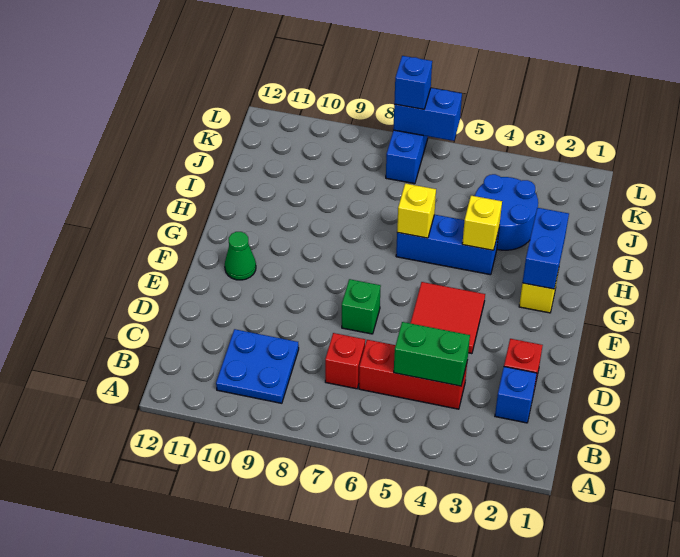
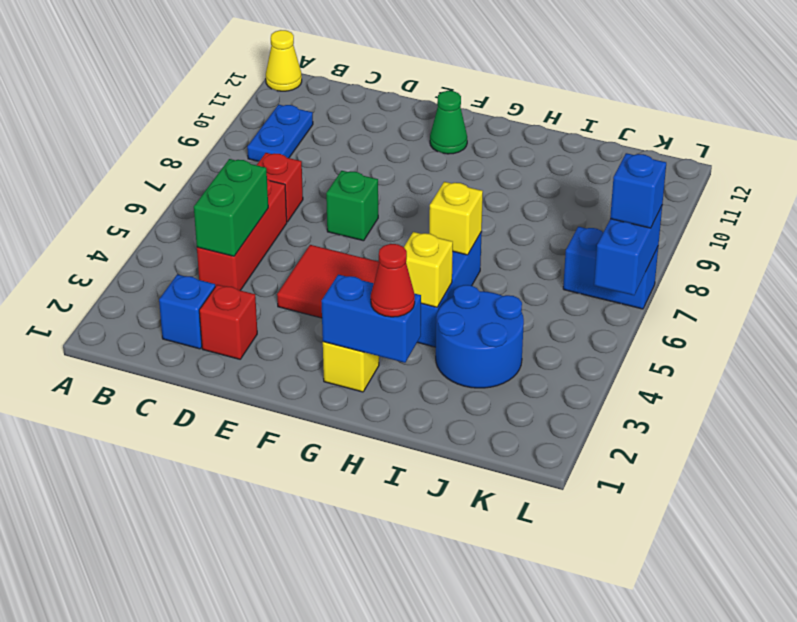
none -> yellow cone A12 level 1
blue plate B9:C10 level 1 -> blue plate B9:B10 level 1
none -> red cone H2 level 3

